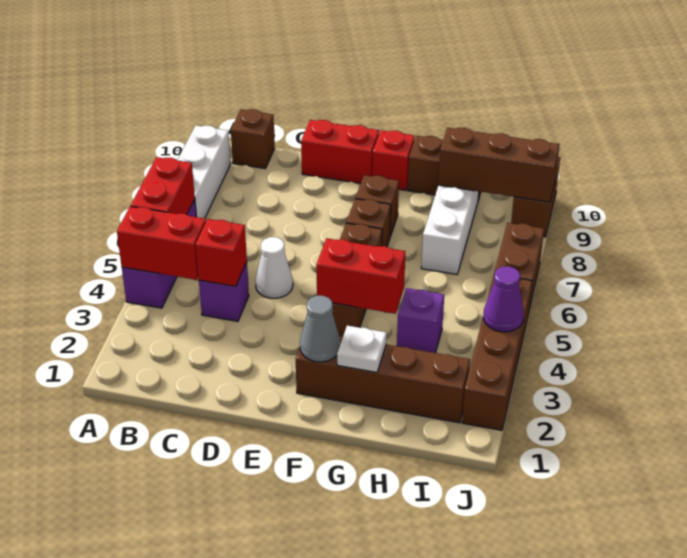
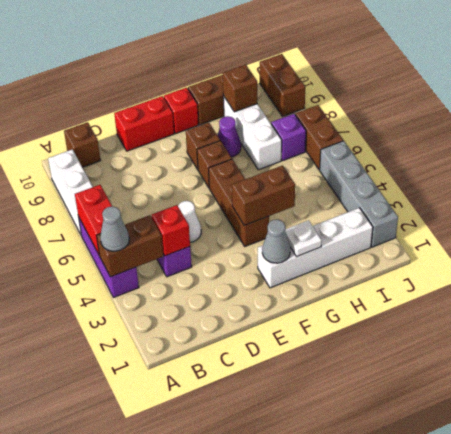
red brick A4:B4 level 2 -> brown brick A4:B4 level 2
none -> grey cone A4 level 3
brown brick F2:I2 level 1 -> white brick F2:I2 level 1
red brick F4:G4 level 2 -> brown brick F4:G4 level 2
purple brick H4 level 1 -> purple brick I7 level 1
brown brick H9:J9 level 2 -> brown brick H9 level 2
brown brick J2:J5 level 1 -> grey brick J2:J5 level 1
purple cone J4 level 2 -> purple cone G8 level 1

